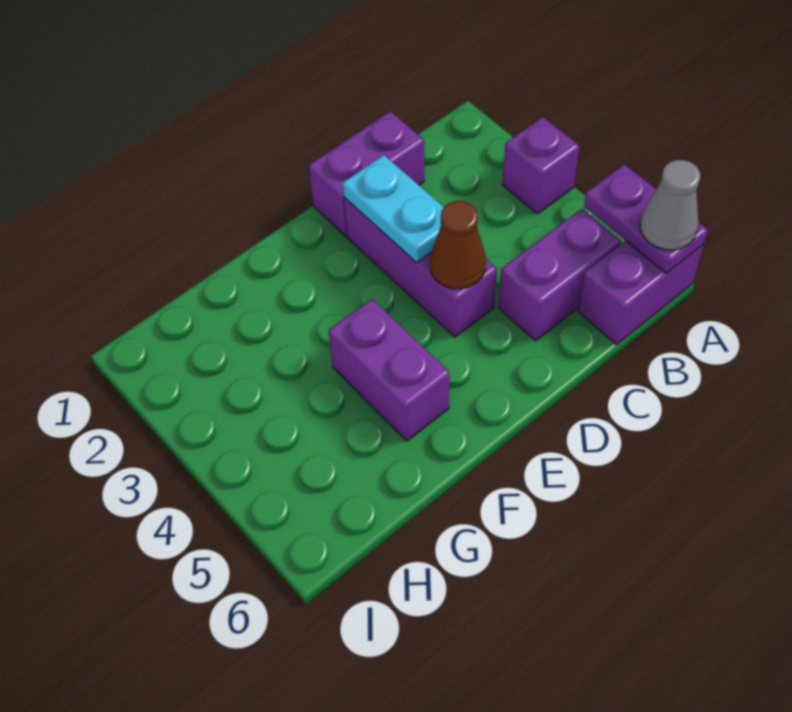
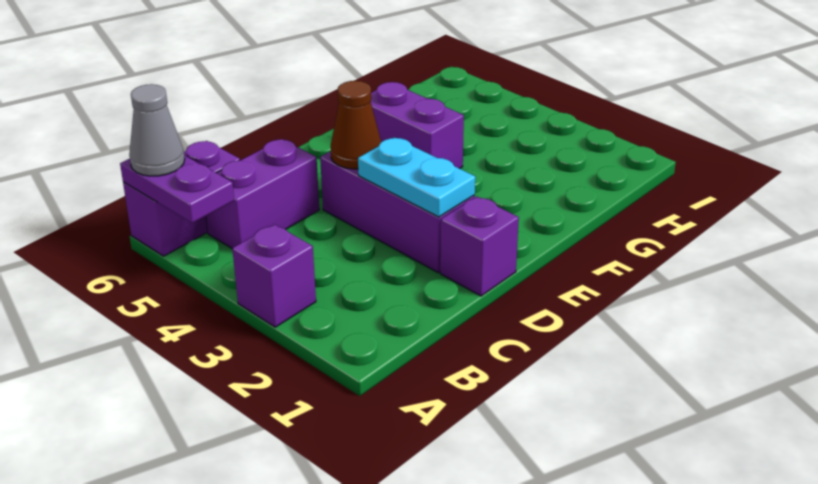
purple brick C1:D1 level 1 -> purple brick D1 level 1

